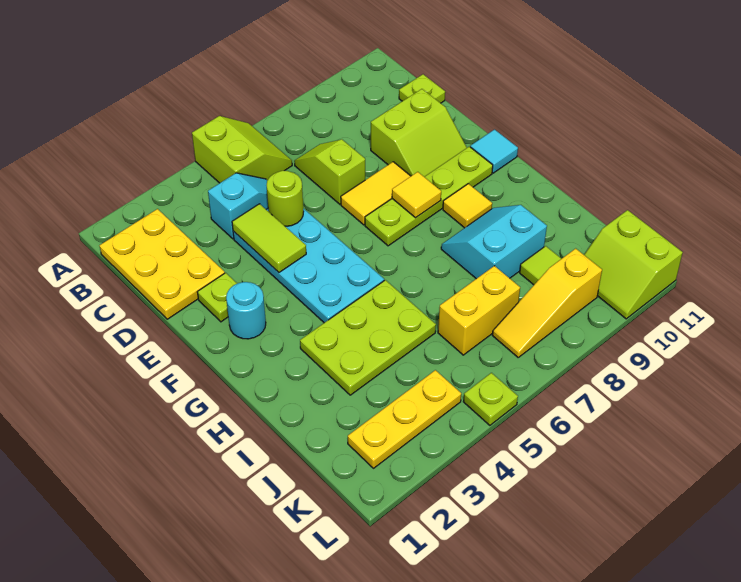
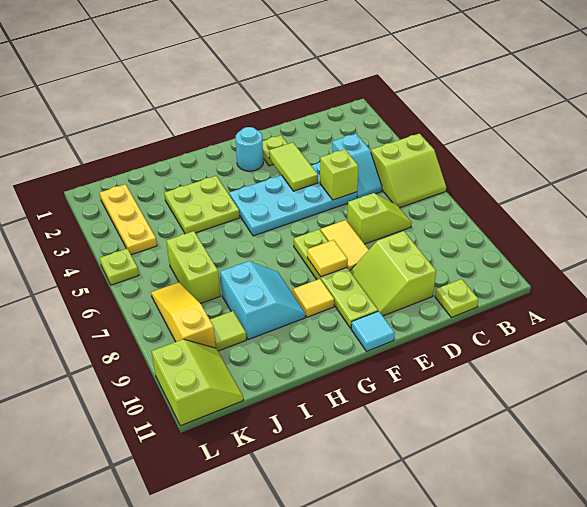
yellow plate B1:D2 level 1 -> none
lime tile D4:E4 level 2 -> lime tile E3:E4 level 2
lime round brick D5 level 2 -> lime brick D5 level 2
lime plate H3:I5 level 1 -> lime plate H3:I4 level 1
yellow brick J6:J7 level 1 -> lime brick J6:J7 level 1
lime slope K10:L11 level 1 top 11 -> lime slope K10:L11 level 1 top L

